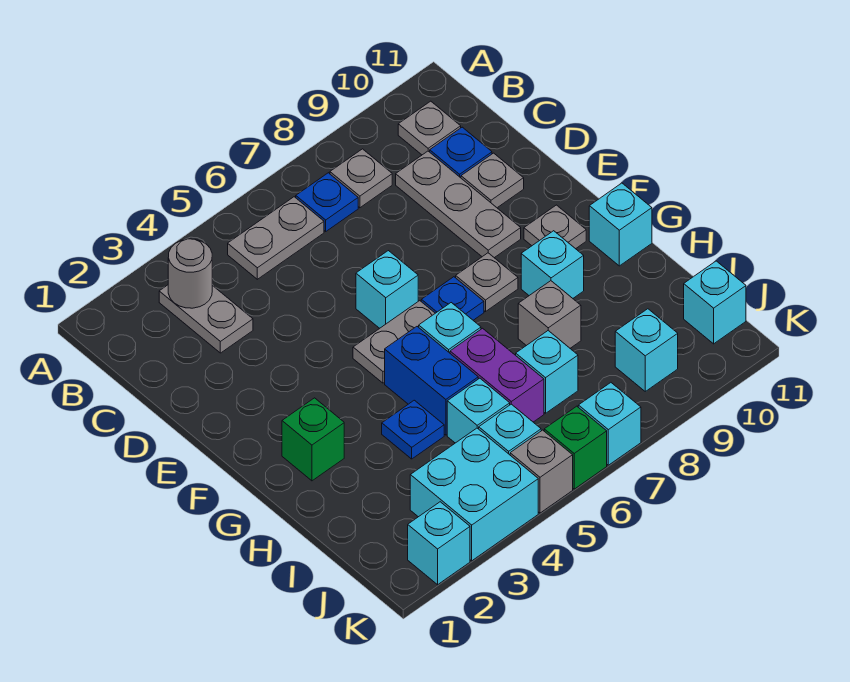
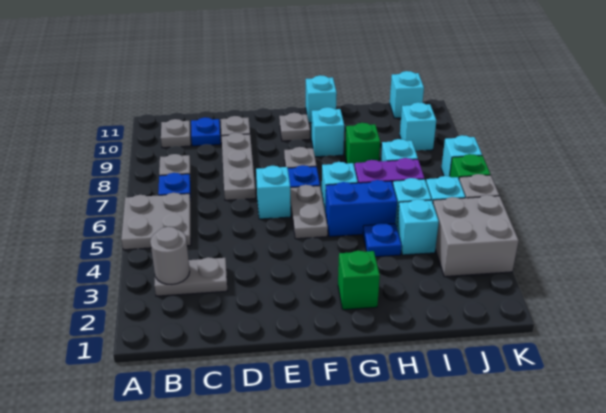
grey plate B5:B6 level 1 -> grey plate A5:B6 level 1
grey plate C9:E9 level 1 -> grey plate D7:D9 level 1
grey brick H8 level 1 -> green brick H8 level 1
cyan brick J3:K4 level 1 -> grey brick J3:K4 level 1
cyan brick K2 level 1 -> cyan brick I4 level 1

